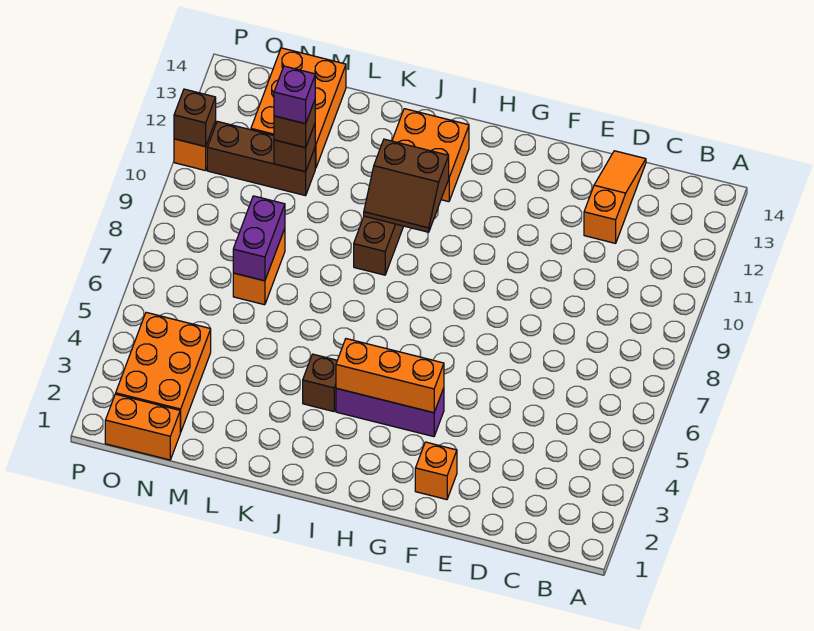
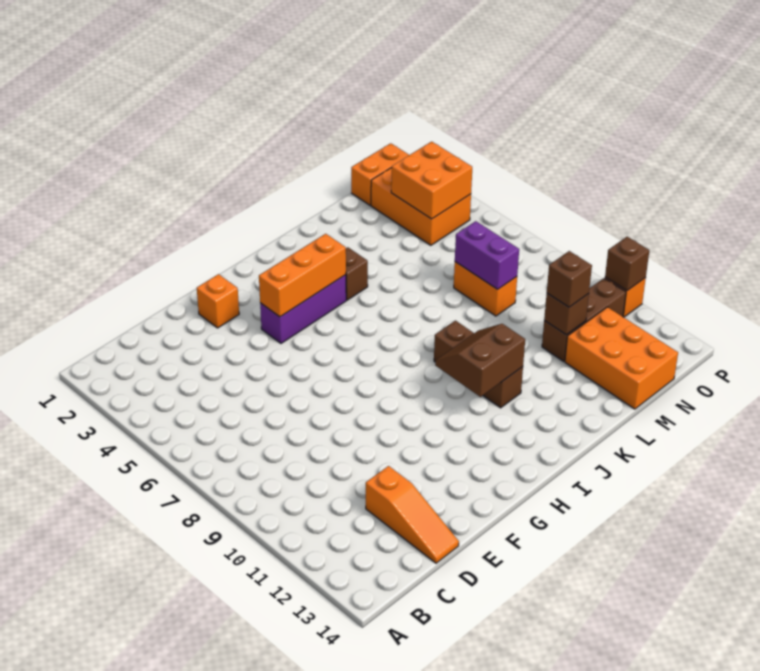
orange brick I12:J13 level 1 -> orange brick N3:O4 level 2
purple brick M11 level 4 -> none

